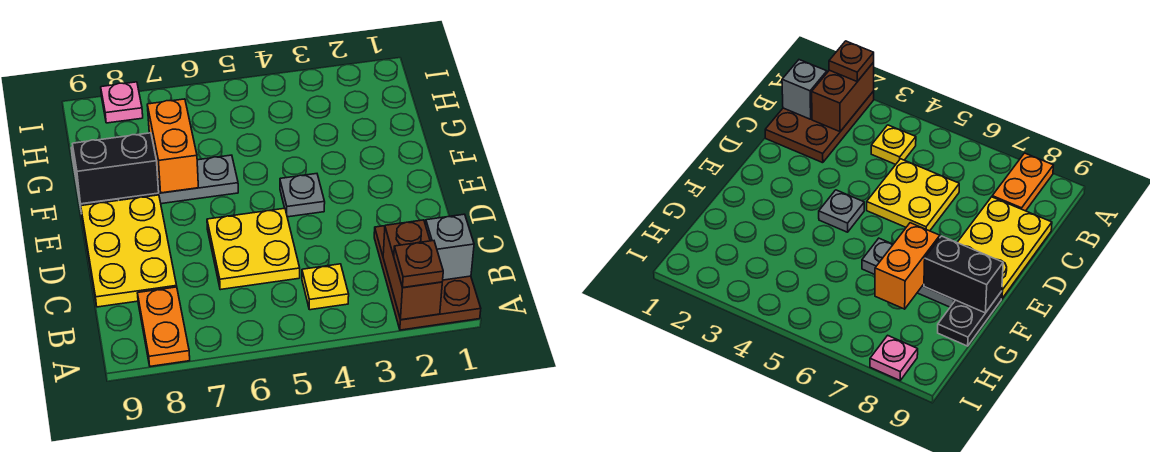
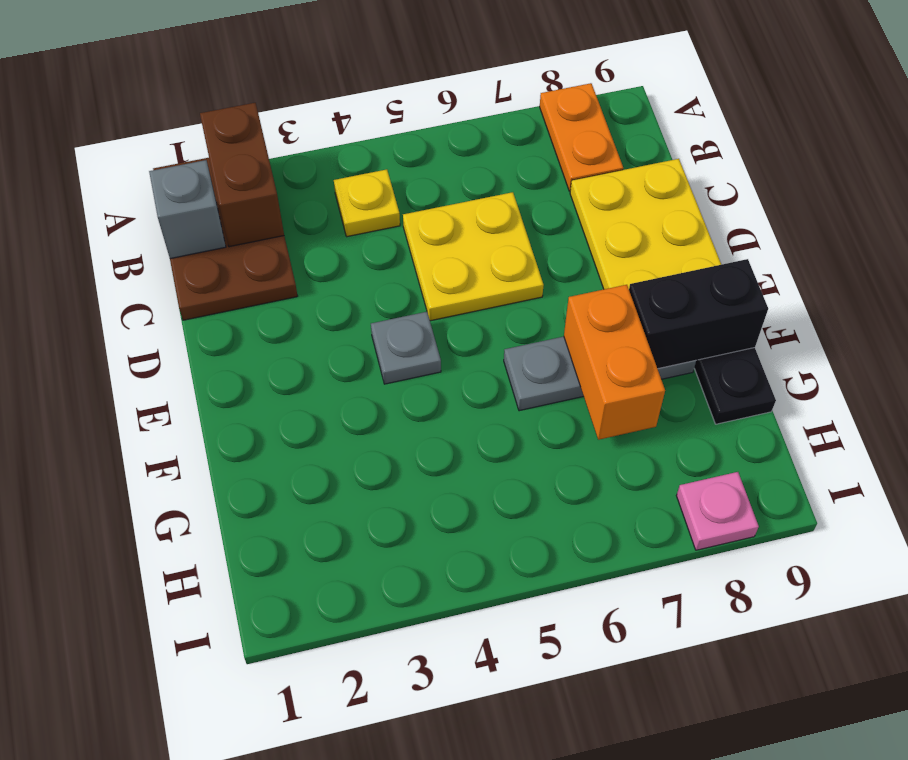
brown plate A2 level 3 -> none

